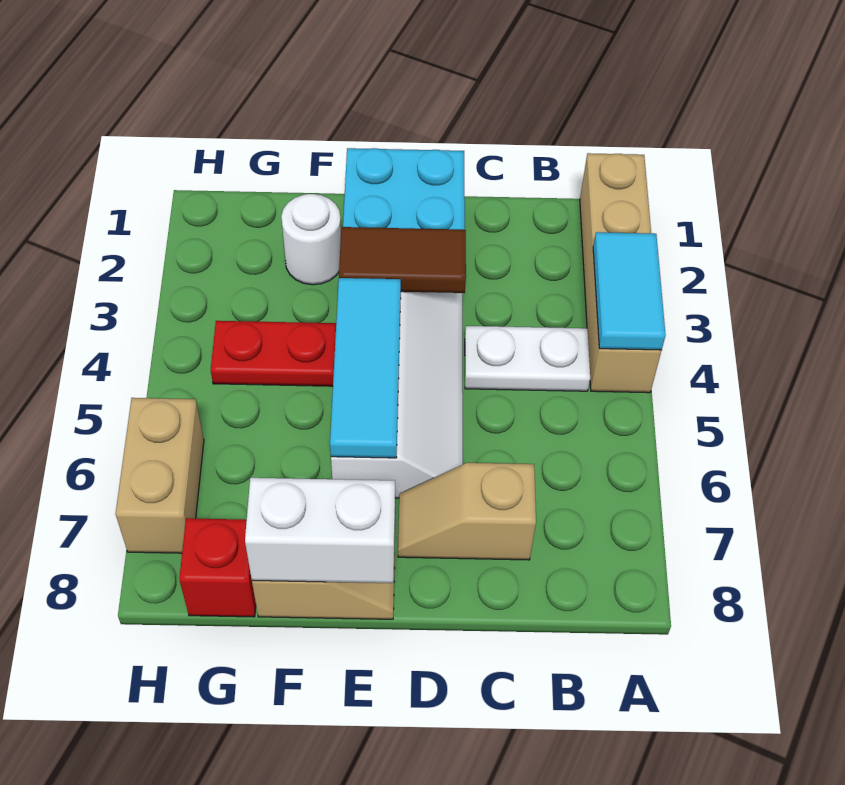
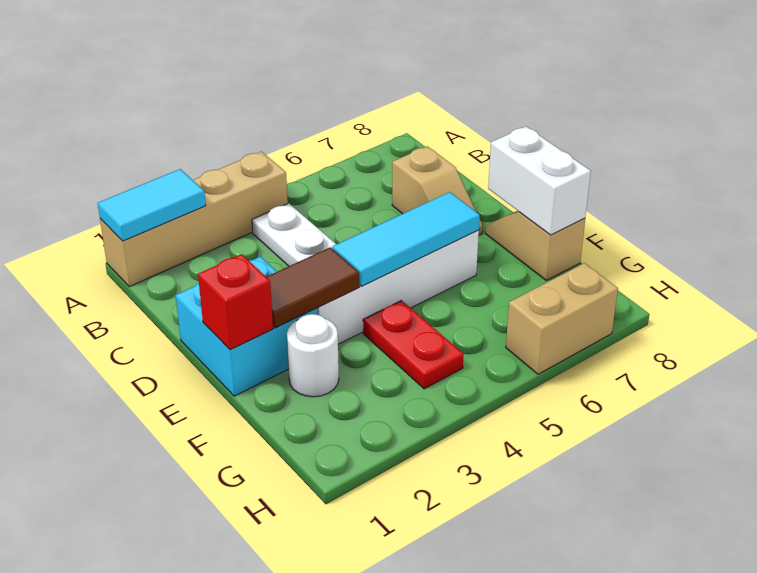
cyan tile A3:A4 level 2 -> cyan tile A1:A2 level 2
brown tile D3:E3 level 2 -> brown tile E2:E3 level 2
red brick G8 level 1 -> red brick E1 level 2

